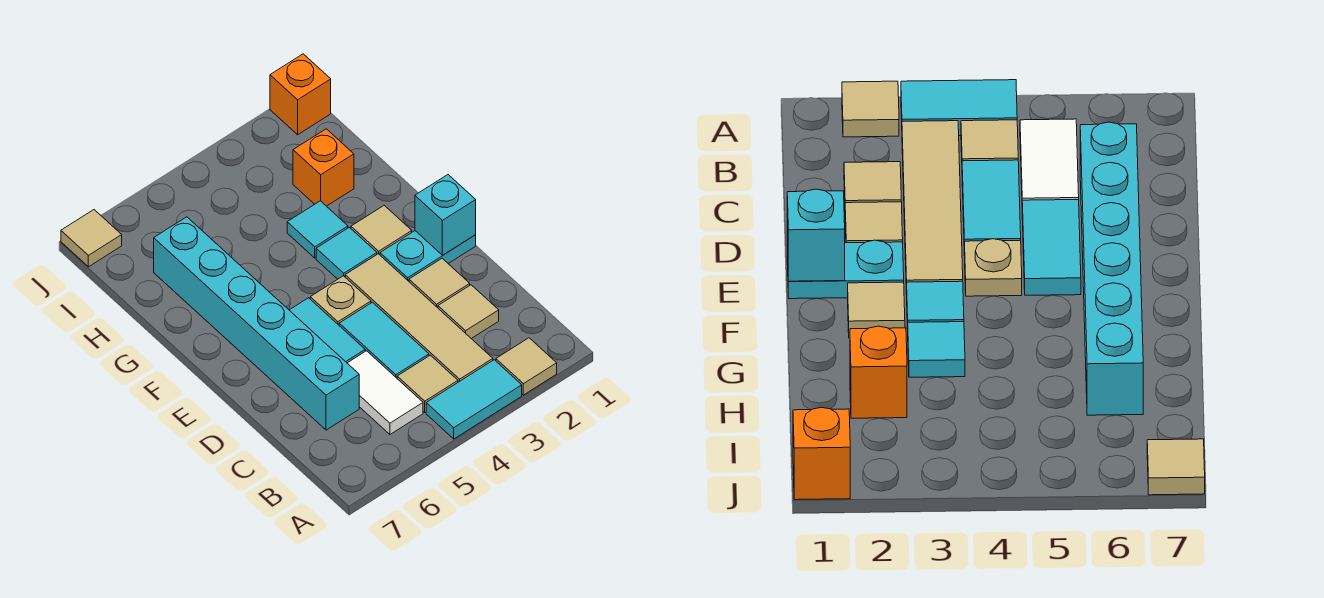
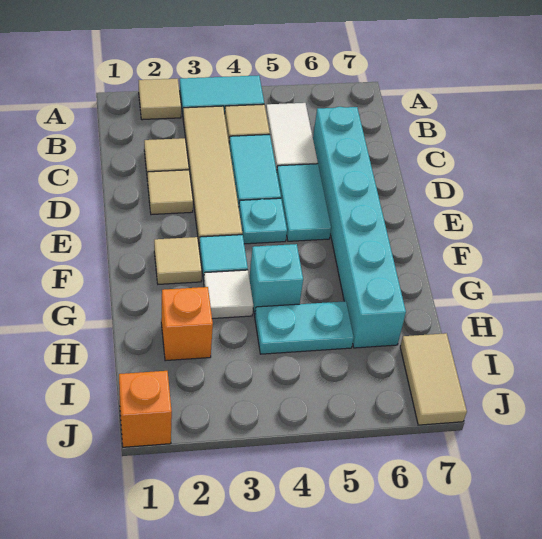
cyan plate E1:E2 level 1 -> cyan plate H4:H5 level 1
cyan brick E1 level 2 -> cyan brick G4 level 1
tan plate E4 level 1 -> cyan plate E4 level 1
cyan tile G3 level 1 -> white tile G3 level 1
tan tile J7 level 1 -> tan tile I7:J7 level 1

